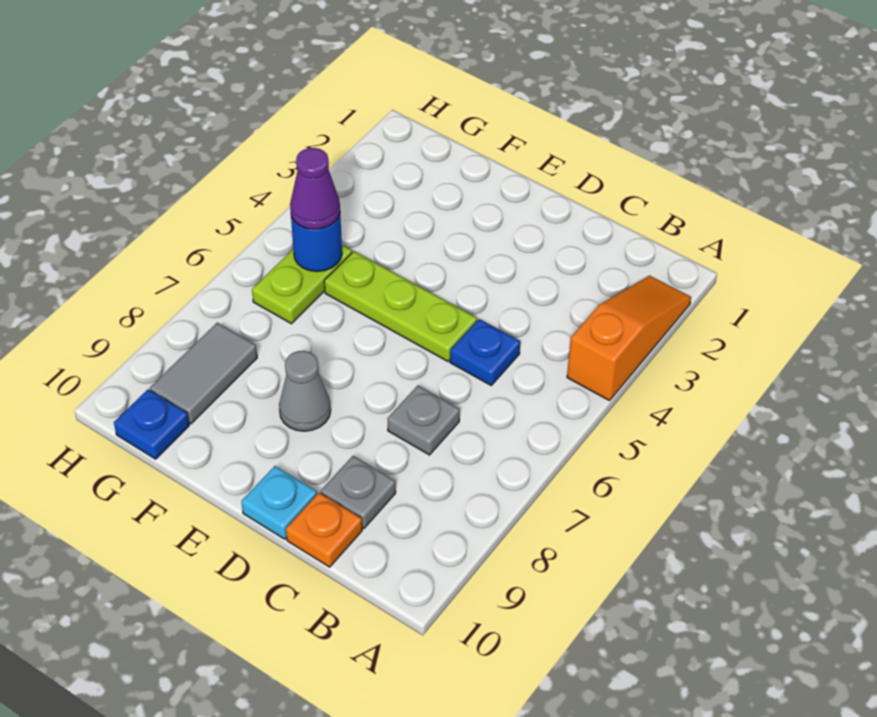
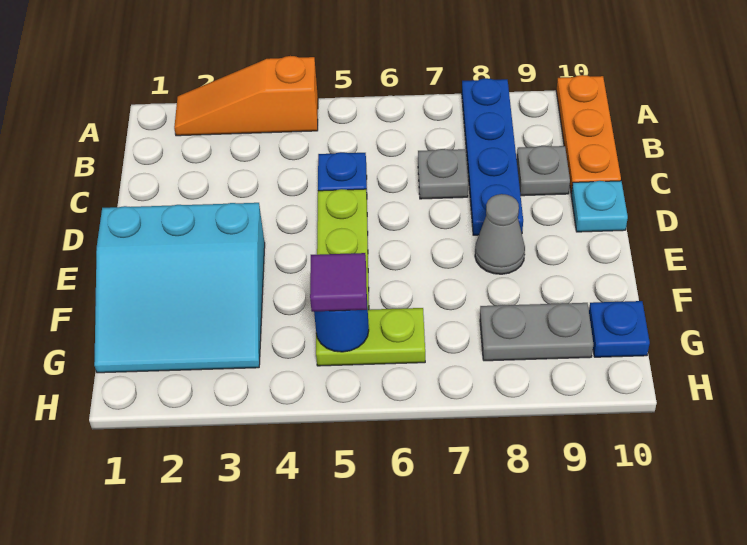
none -> blue plate A8:D8 level 1
orange plate C10 level 1 -> orange plate A10:C10 level 1
none -> cyan slope E1:G3 level 1 top E
purple cone G5 level 3 -> purple tile G5 level 3
grey tile G8:G9 level 1 -> grey plate G8:G9 level 1

